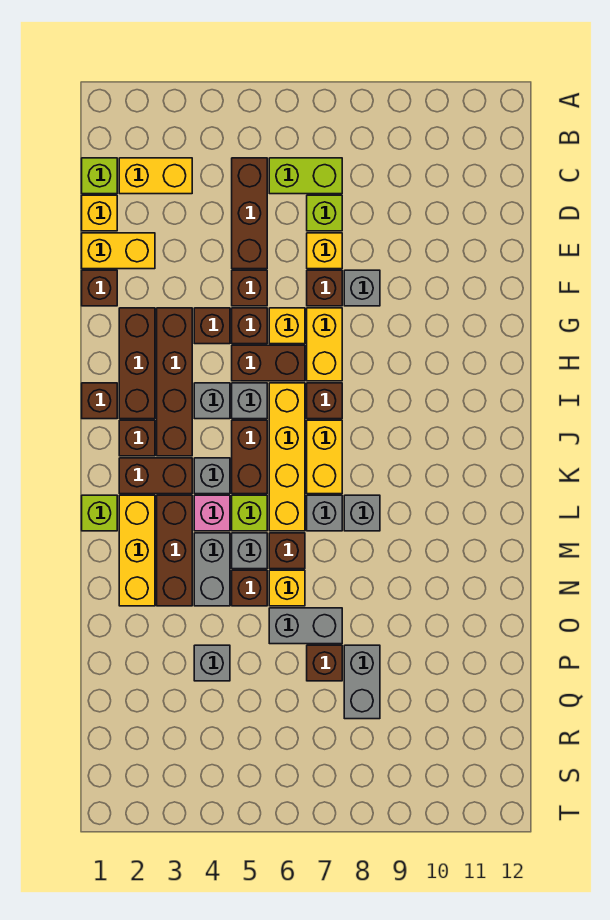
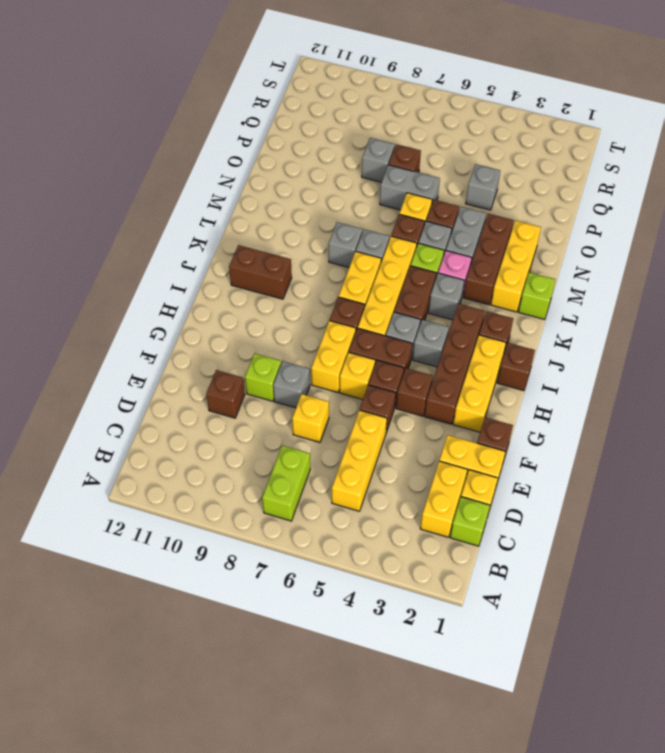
yellow brick C2:C3 level 1 -> yellow brick C2:D2 level 1
brown brick C5:E5 level 1 -> yellow brick C5:E5 level 1
lime brick C6:C7 level 1 -> lime brick B7:C7 level 1
lime brick D7 level 1 -> lime brick F9 level 1
brown brick F7 level 1 -> brown brick E10 level 1
brown brick G2:I2 level 1 -> yellow brick G2:I2 level 1
brown brick K2:K3 level 1 -> brown brick J10:J11 level 1
grey brick P8:Q8 level 1 -> grey brick P8 level 1

